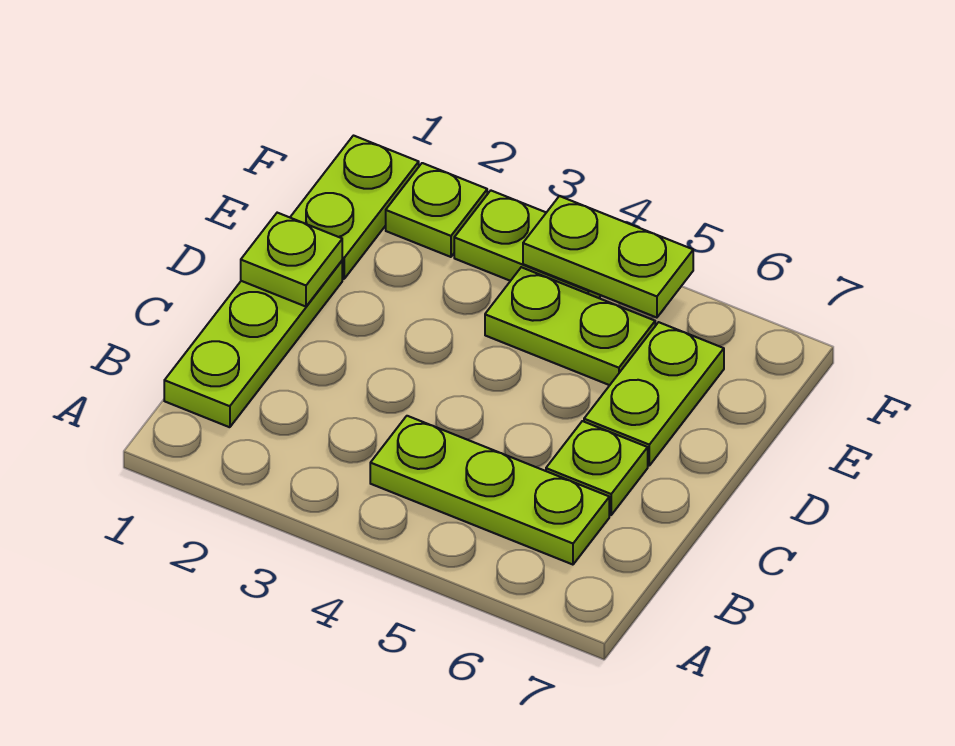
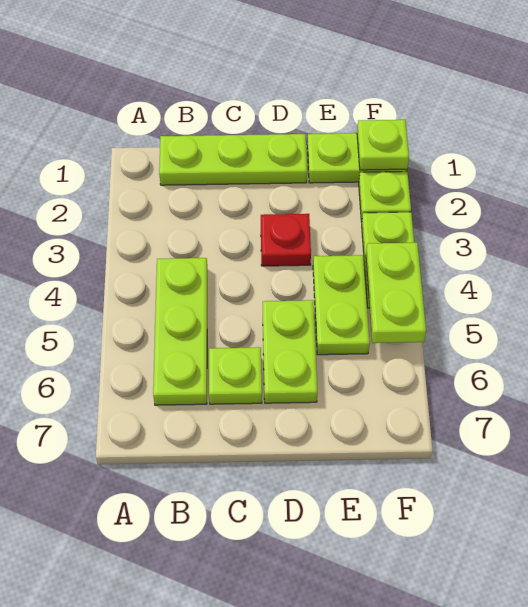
lime plate D1 level 2 -> lime plate F1 level 2
none -> red plate D3 level 1
lime plate D6:E6 level 1 -> lime plate D5:D6 level 1

